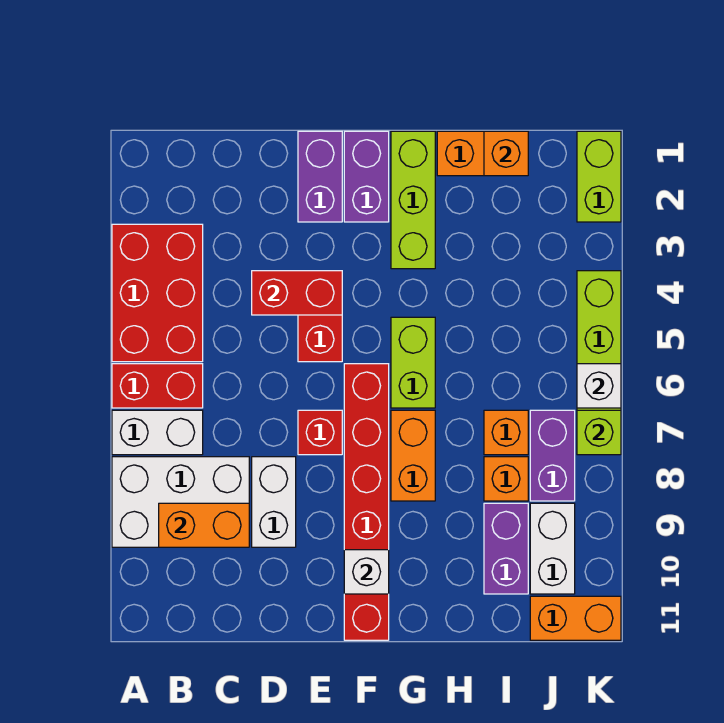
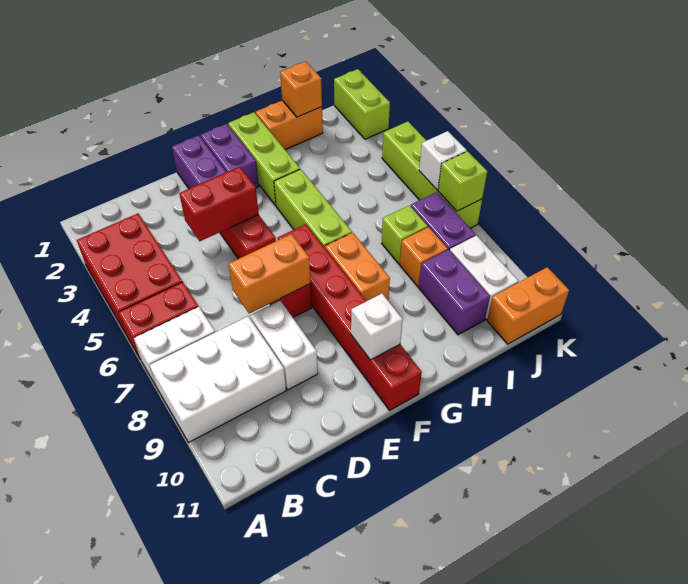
orange brick B9:C9 level 2 -> orange brick D7:E7 level 2
lime brick G5:G6 level 1 -> lime brick G4:G6 level 1
orange brick I7 level 1 -> lime brick I7 level 1

